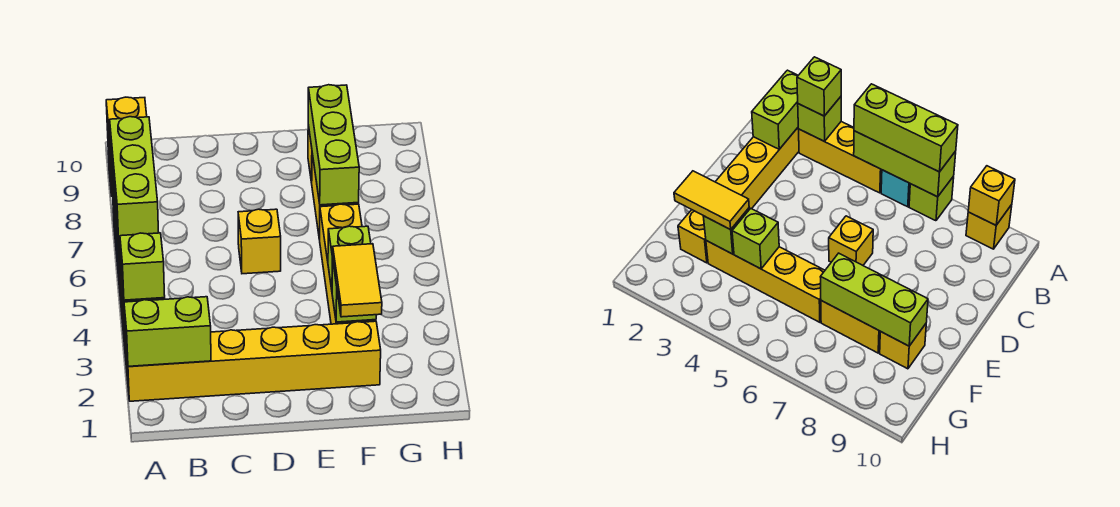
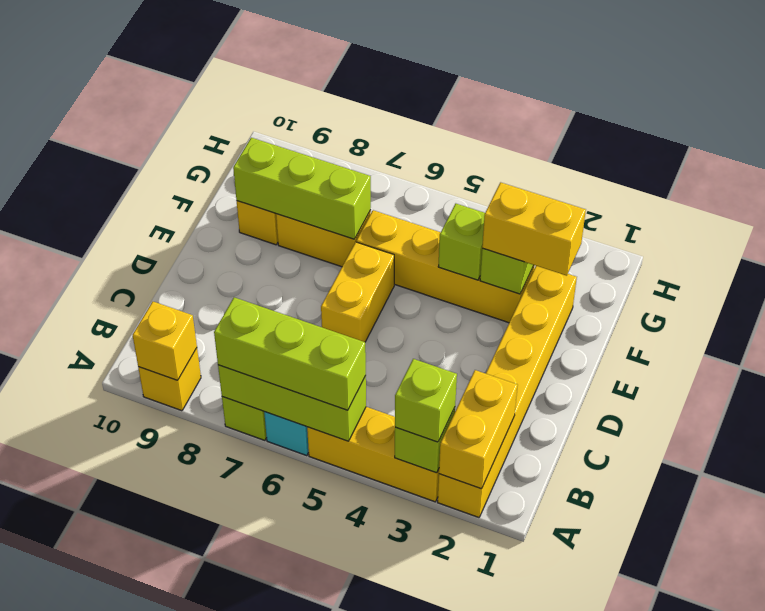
lime brick A2:B2 level 2 -> yellow brick A2:B2 level 2
yellow brick D6 level 1 -> yellow brick D6:E6 level 1
yellow tile F2:F3 level 3 -> yellow brick F2:F3 level 3

